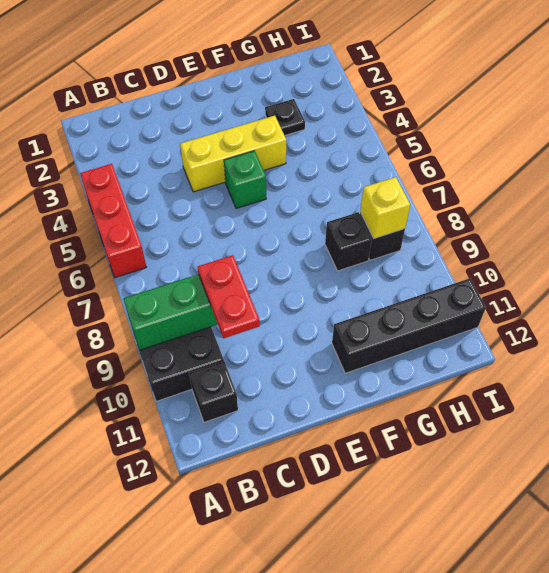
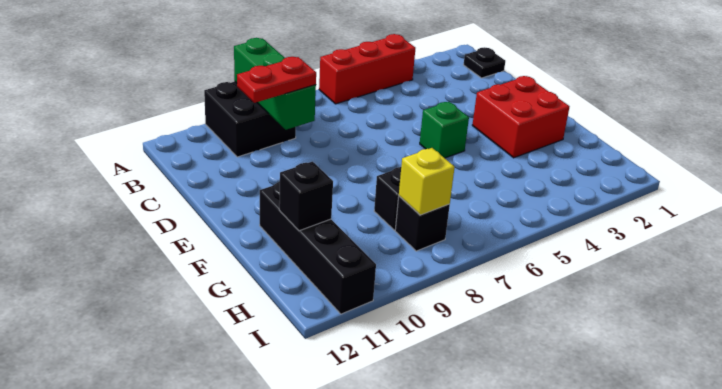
black brick B11 level 1 -> black brick G11 level 2
yellow brick D4:F4 level 1 -> none
none -> red brick E2:F3 level 1
black plate G3 level 1 -> black plate B1 level 1

